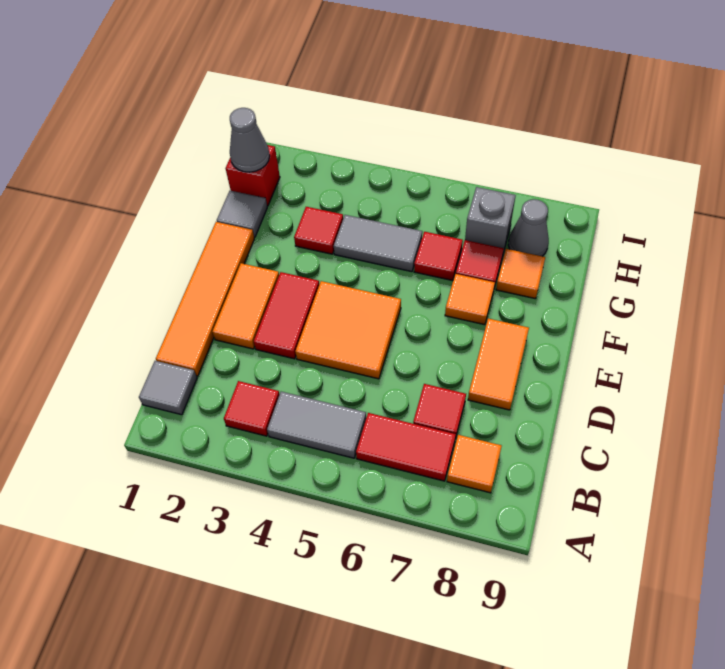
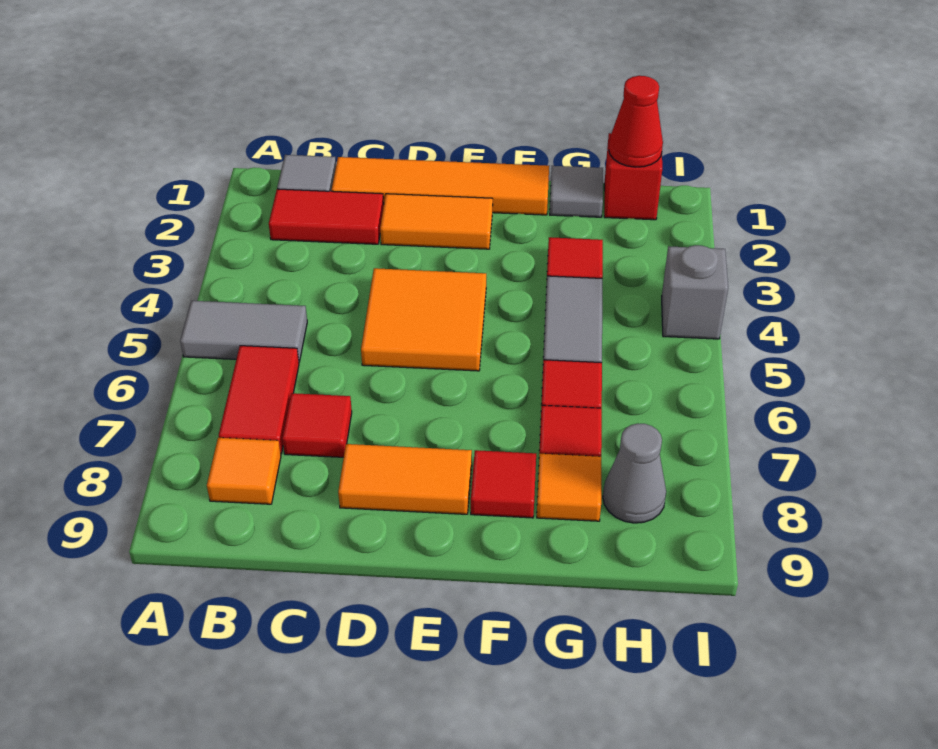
red tile B3 level 1 -> red tile F8 level 1
grey tile B4:B5 level 1 -> grey tile A5:B5 level 1
red tile D3:E3 level 1 -> red tile B2:C2 level 1
orange tile F7 level 1 -> none
grey cone H1 level 2 -> red cone H1 level 2
grey brick H7 level 1 -> grey brick I4 level 1

